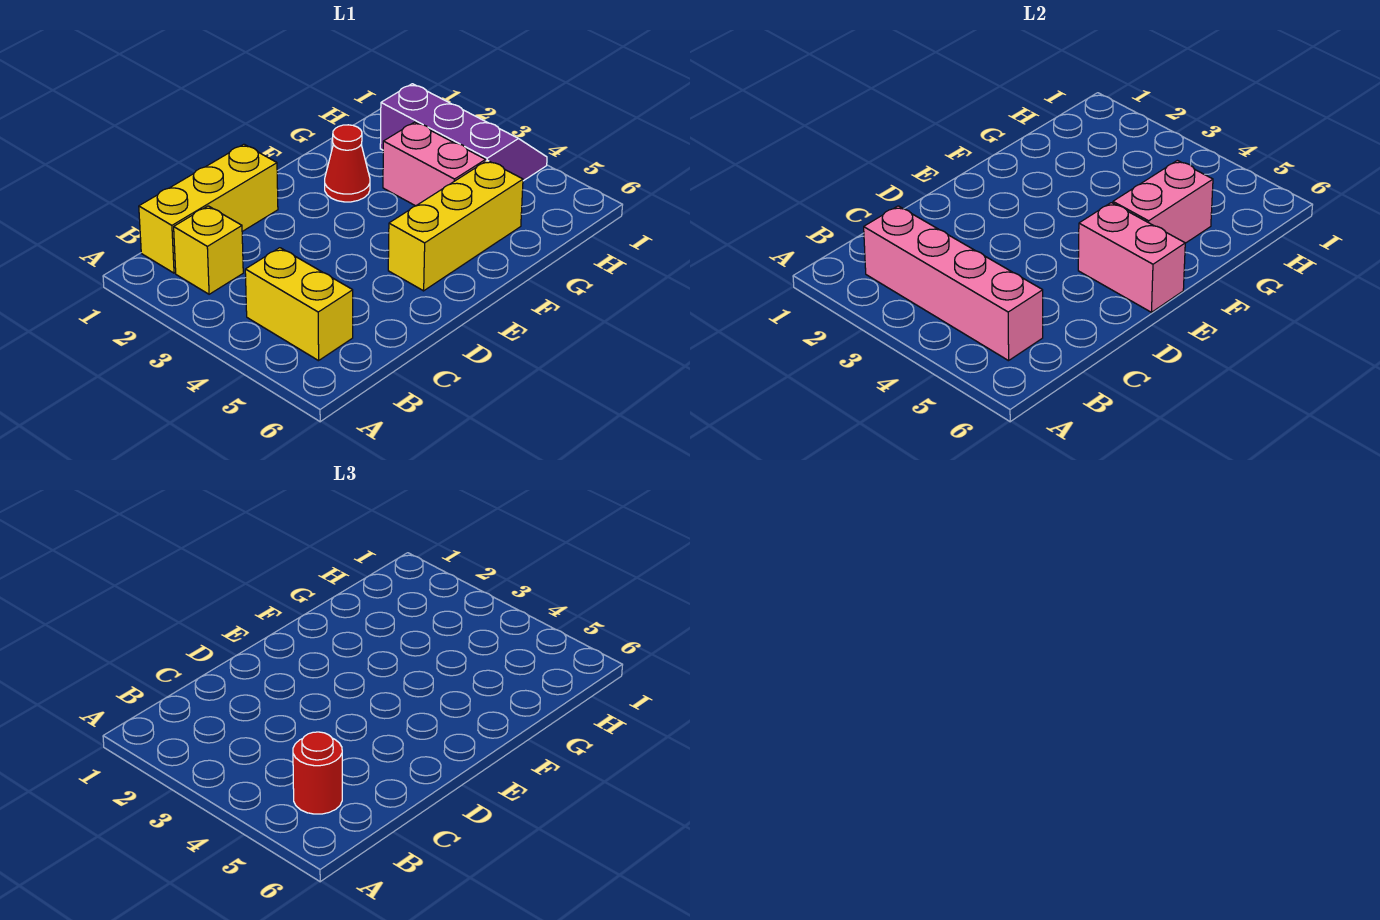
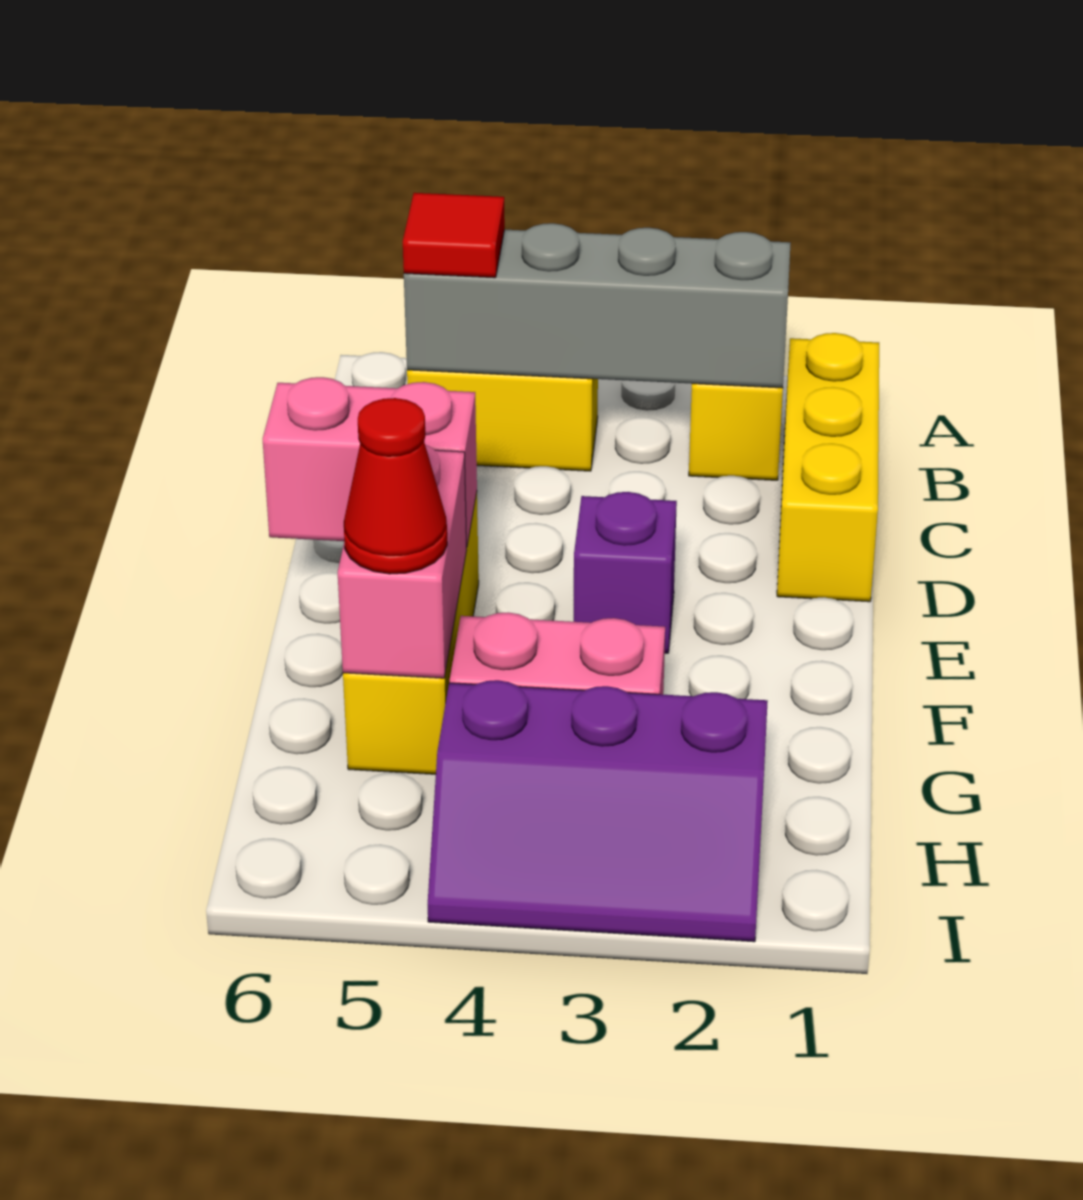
pink brick B2:B5 level 2 -> grey brick B2:B5 level 2
red round brick B5 level 3 -> red tile B5 level 3
none -> purple brick E3 level 1
red cone F2 level 1 -> red cone G5 level 3

